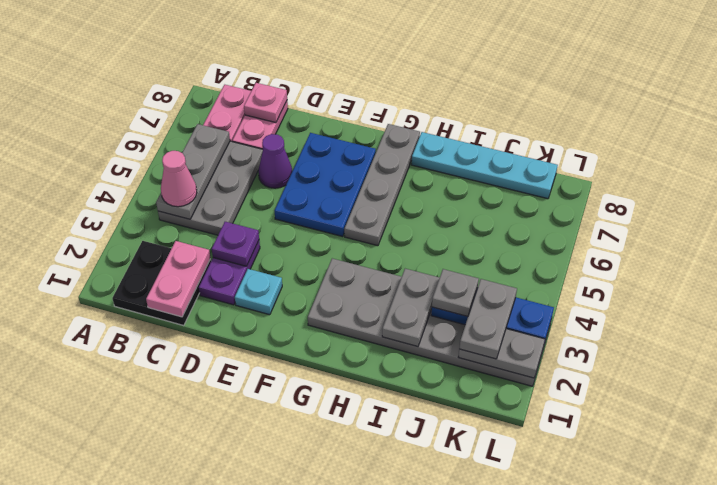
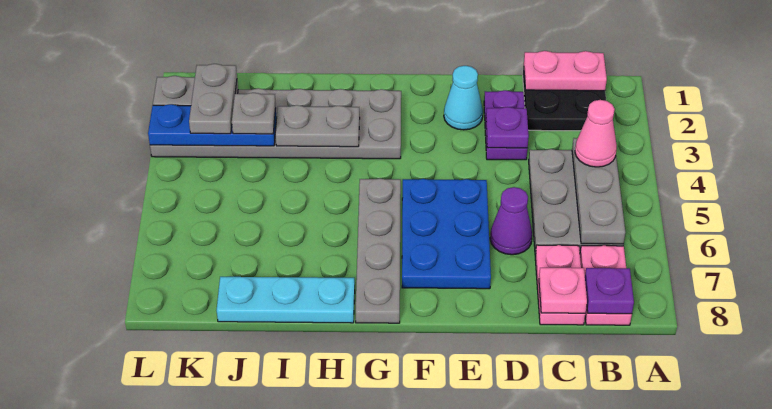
none -> purple plate B8 level 2
pink plate C1:C2 level 2 -> pink plate B1:C1 level 2
cyan plate E2 level 1 -> cyan cone E2 level 1
cyan plate H8:K8 level 1 -> cyan plate H8:J8 level 1
grey plate I2:I3 level 2 -> grey plate H3:I3 level 2

